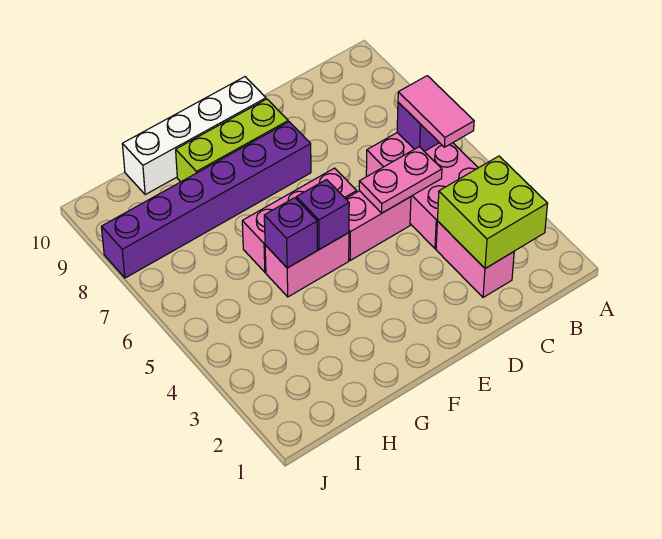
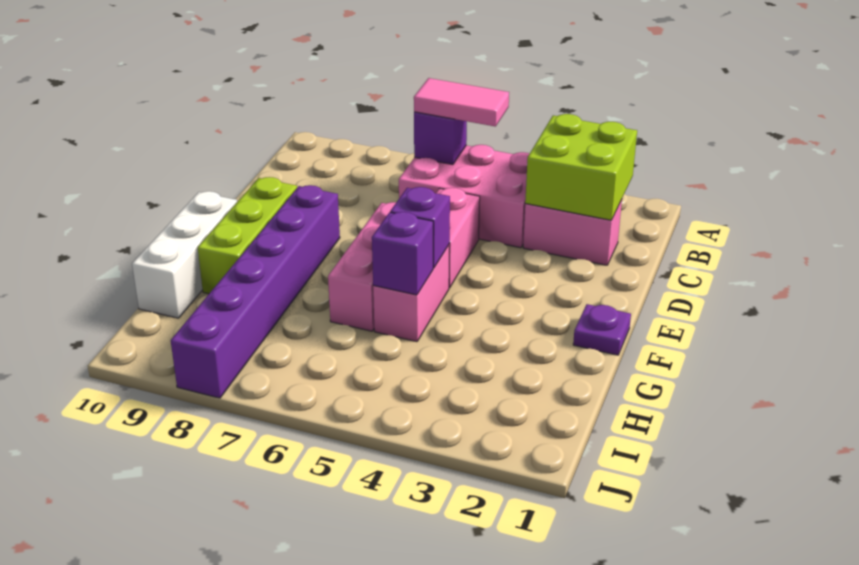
pink plate C5:D5 level 2 -> none
white brick E10:H10 level 1 -> white brick F10:H10 level 1
none -> purple plate F1 level 1

